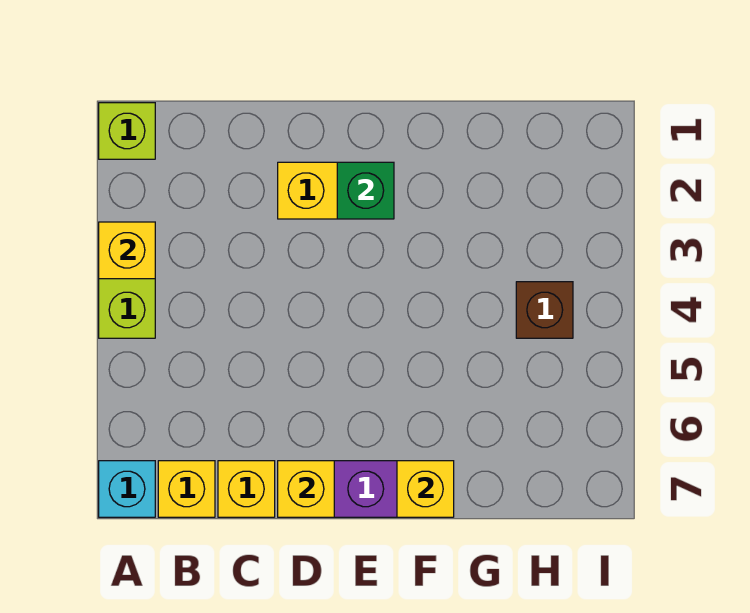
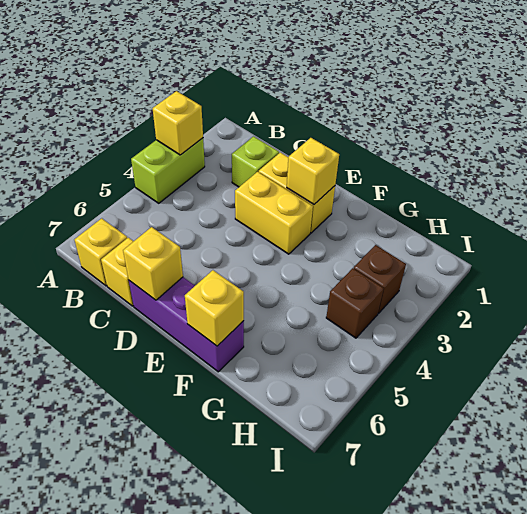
lime brick A1 level 1 -> lime brick C2 level 1
cyan brick A7 level 1 -> none
none -> yellow brick D3:E3 level 1
green brick E2 level 2 -> yellow brick E2 level 2
none -> brown brick H3 level 1

